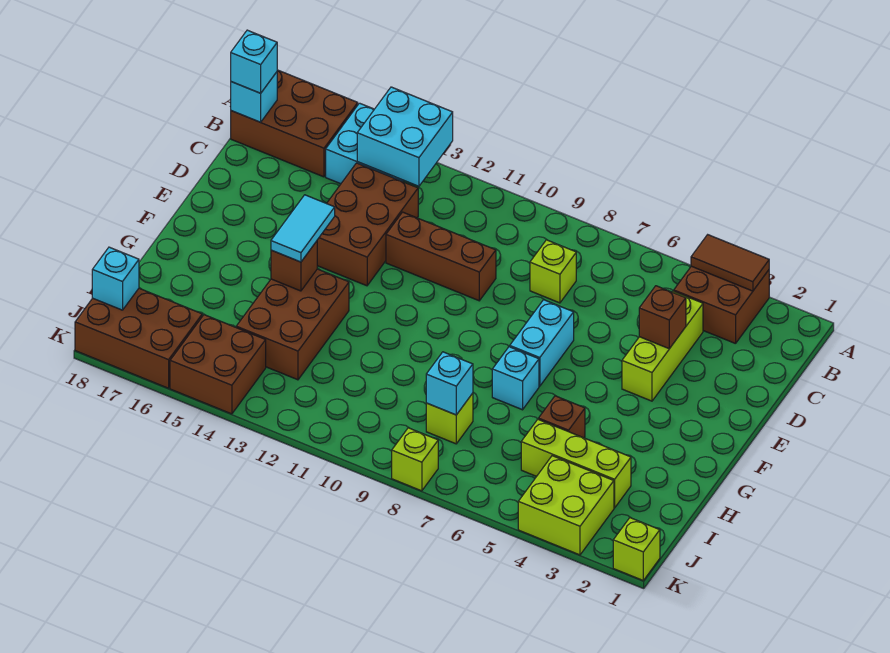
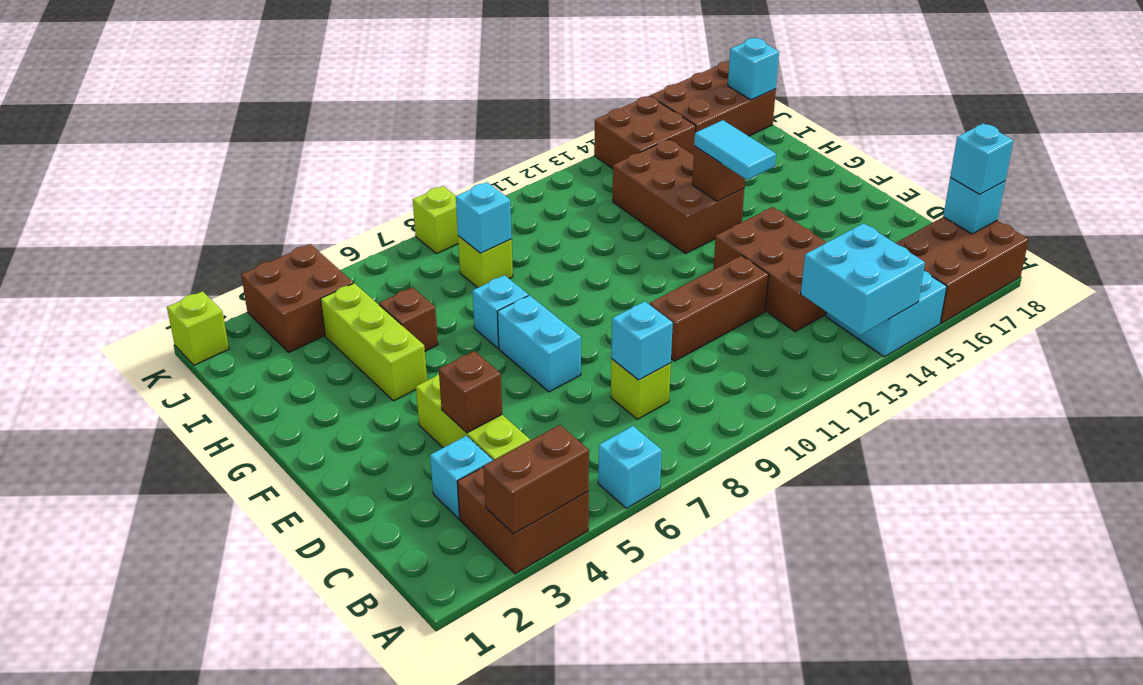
brown tile A3:A4 level 2 -> brown brick A3:A4 level 2
none -> cyan brick A6 level 1
none -> cyan brick C3 level 1
none -> cyan brick C8 level 2
lime brick I3:I5 level 1 -> lime brick G4:I4 level 1
lime brick J3:K4 level 1 -> brown brick J3:K4 level 1

